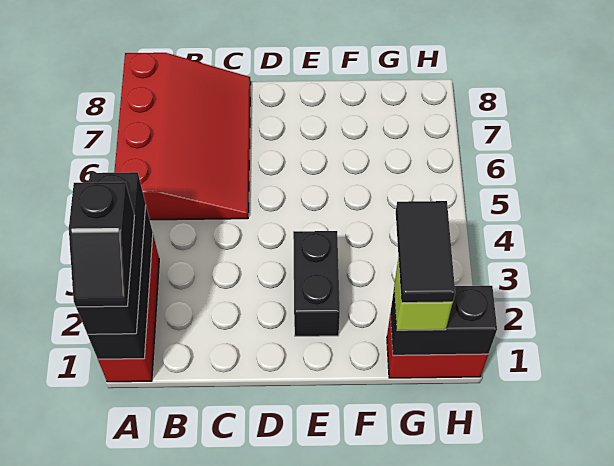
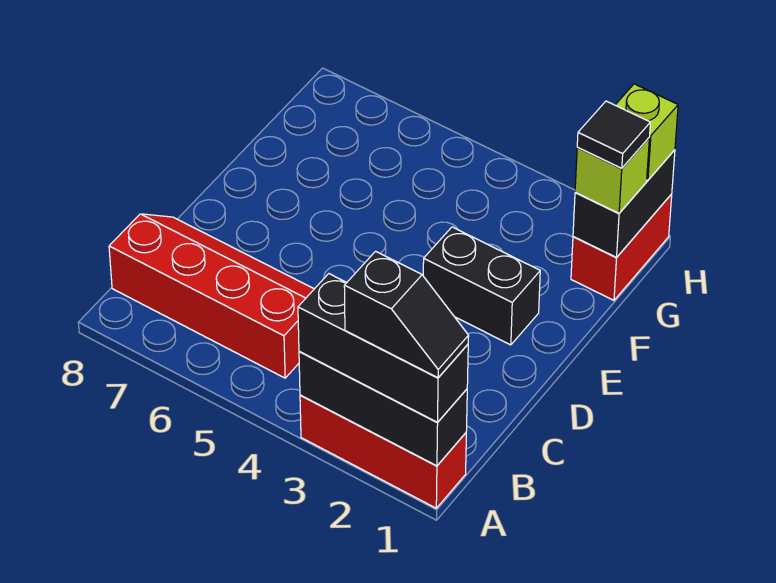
red slope A5:C8 level 1 top A -> red slope B5:C8 level 1 top B
black tile G1:G2 level 4 -> black tile G1 level 4
none -> lime brick H1 level 3

